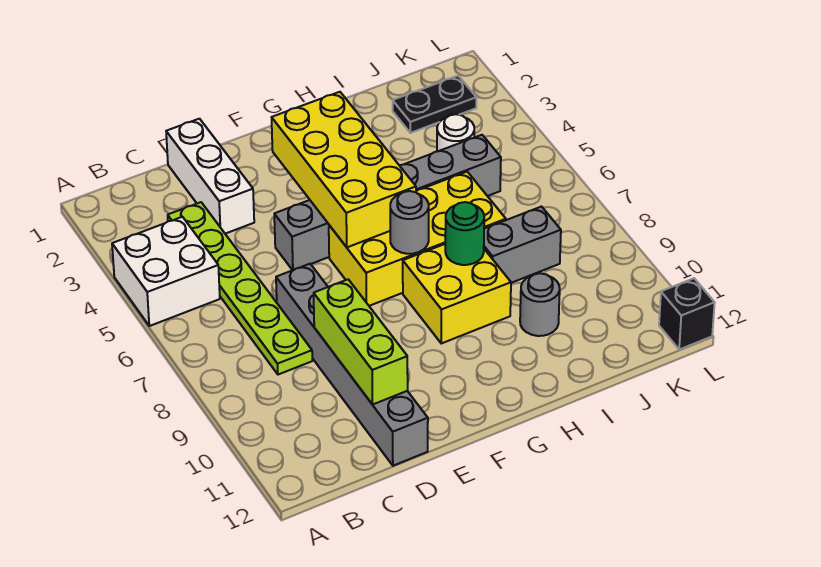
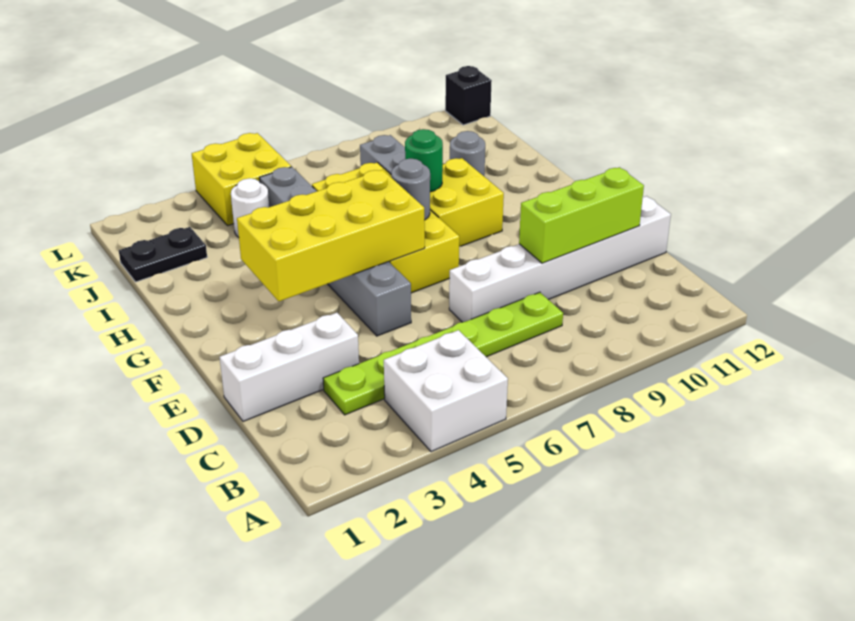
grey brick D7:D12 level 1 -> white brick D7:D12 level 1
black plate J2:K2 level 1 -> black plate J1:J2 level 1
none -> yellow brick K4:L5 level 1

